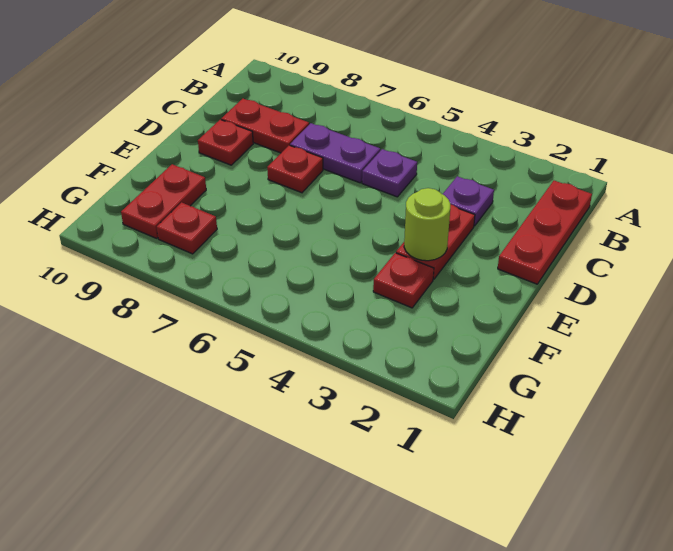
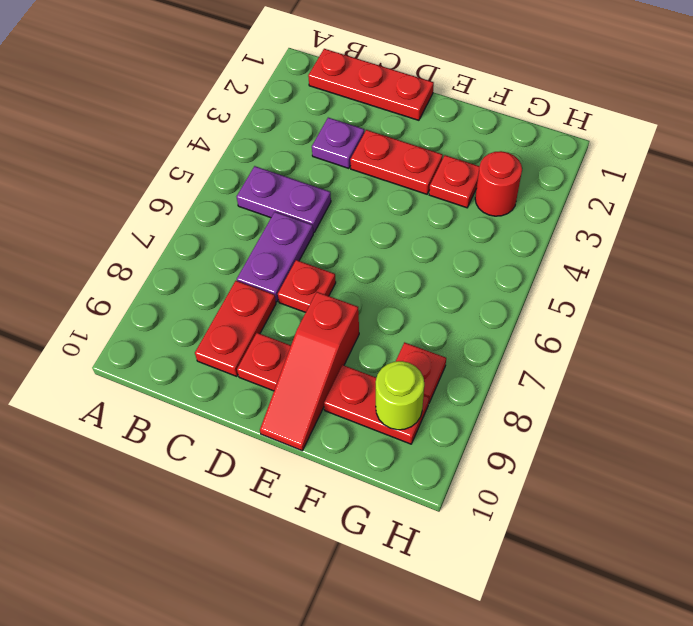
purple plate C5 level 1 -> purple plate B5:C5 level 1
lime round brick E3 level 2 -> lime round brick G9 level 2
none -> red slope E8:E10 level 1 top 8
none -> red round brick G3 level 1

